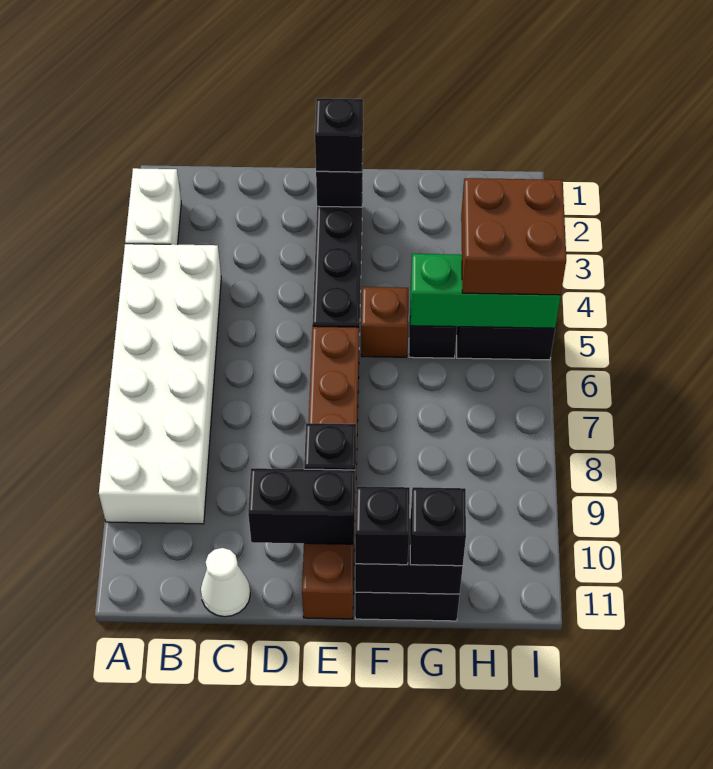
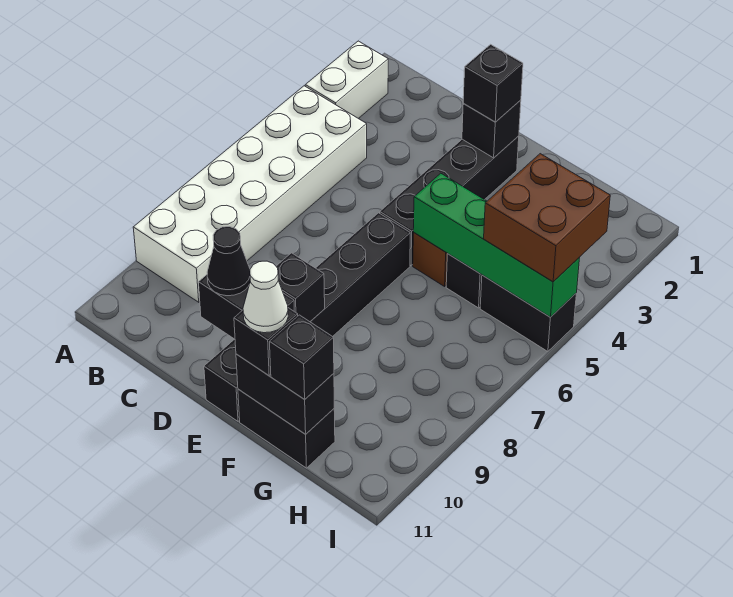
white cone C11 level 1 -> white cone F11 level 4
none -> black cone D10 level 3
brown brick E6:E11 level 1 -> black brick E6:E11 level 1
green brick G5:I5 level 2 -> green brick F5:I5 level 2

